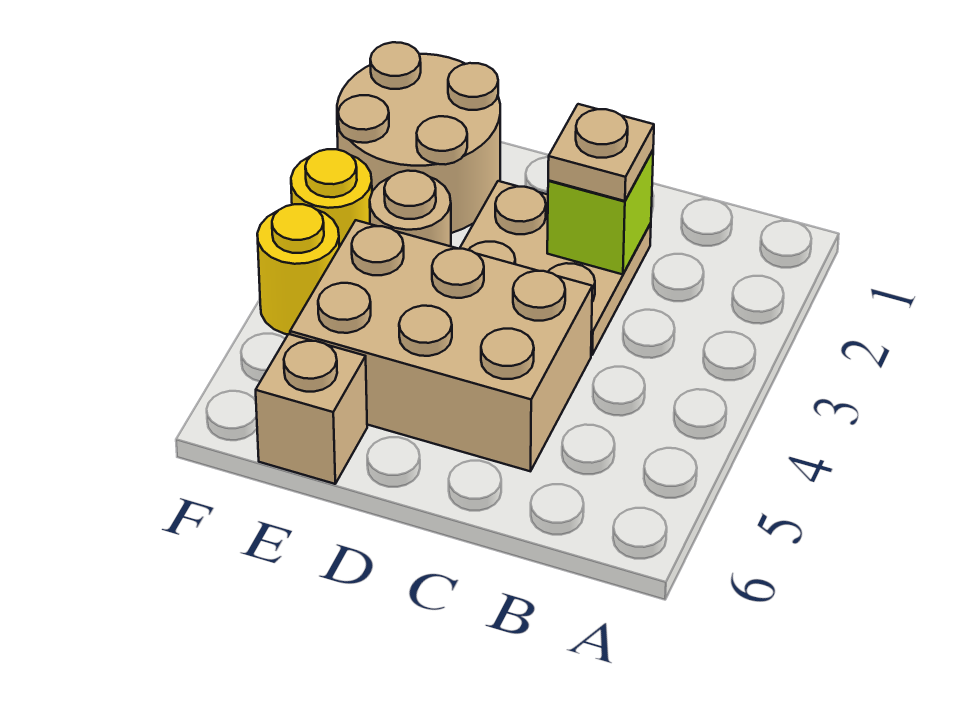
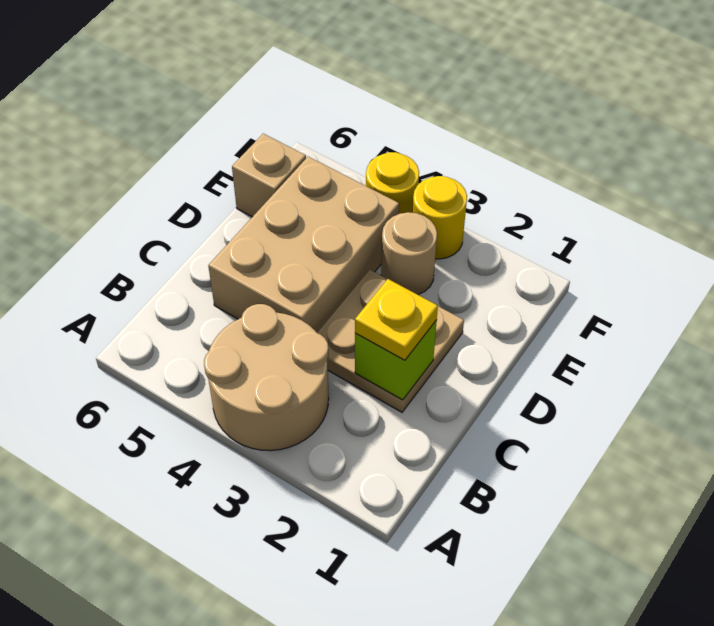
tan plate C2 level 3 -> yellow plate C2 level 3
tan round brick E1:F2 level 1 -> tan round brick A3:B4 level 1

